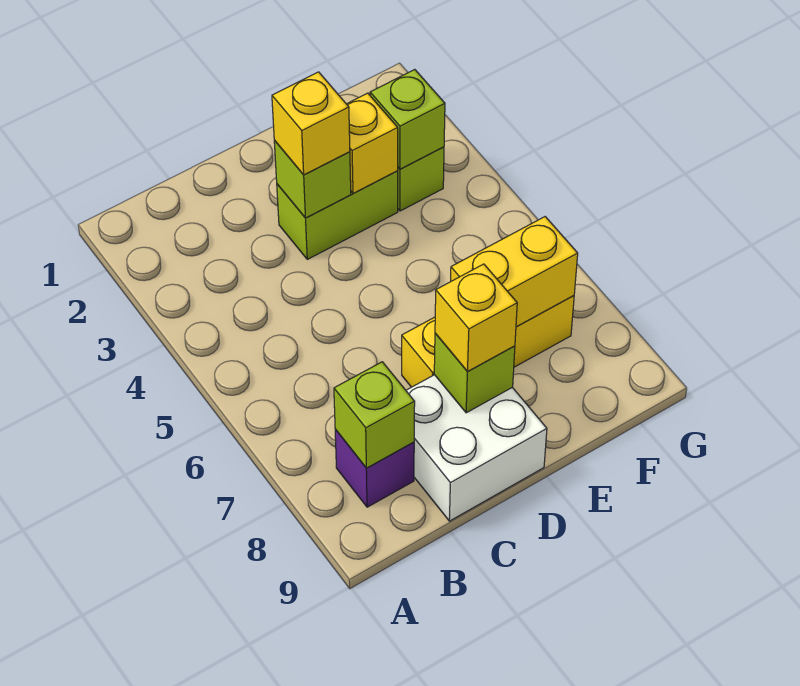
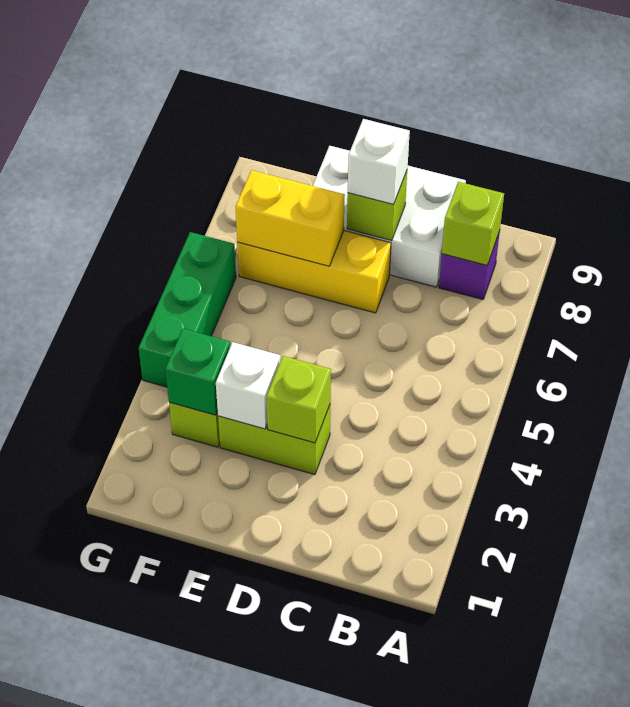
white brick C8:D9 level 1 -> white brick C8:E9 level 1
yellow brick D3 level 3 -> none
yellow brick D8 level 3 -> white brick D8 level 3
yellow brick E3 level 2 -> white brick E3 level 2
lime brick F3 level 2 -> green brick F3 level 2
none -> green brick G4:G6 level 1

